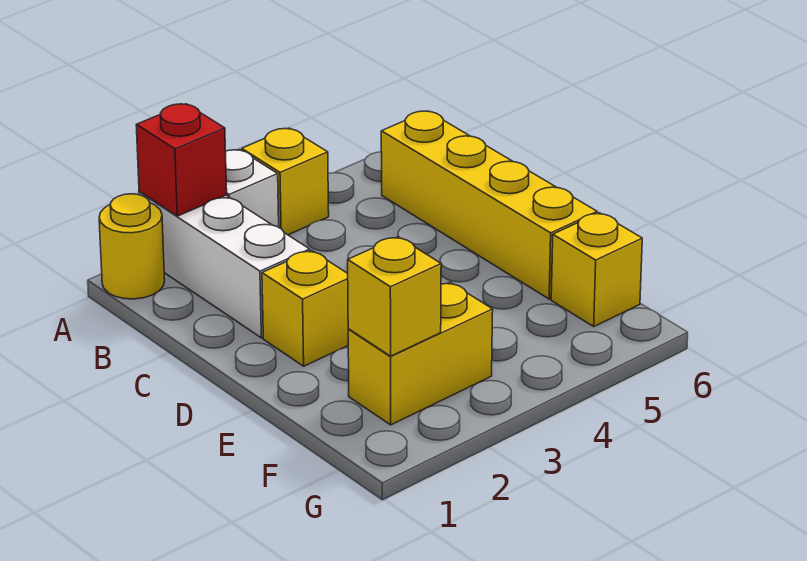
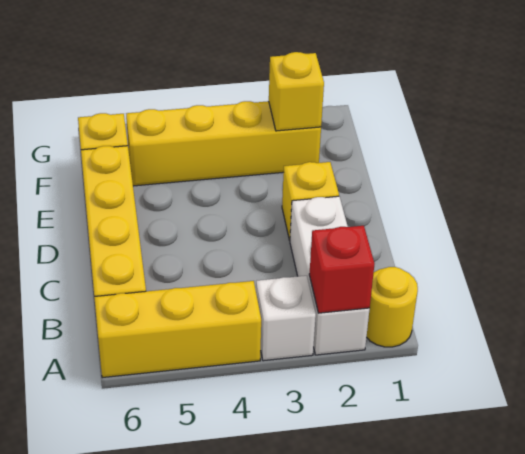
yellow brick A4 level 1 -> yellow brick A4:A6 level 1
yellow brick F2:F3 level 1 -> yellow brick F2:F5 level 1

